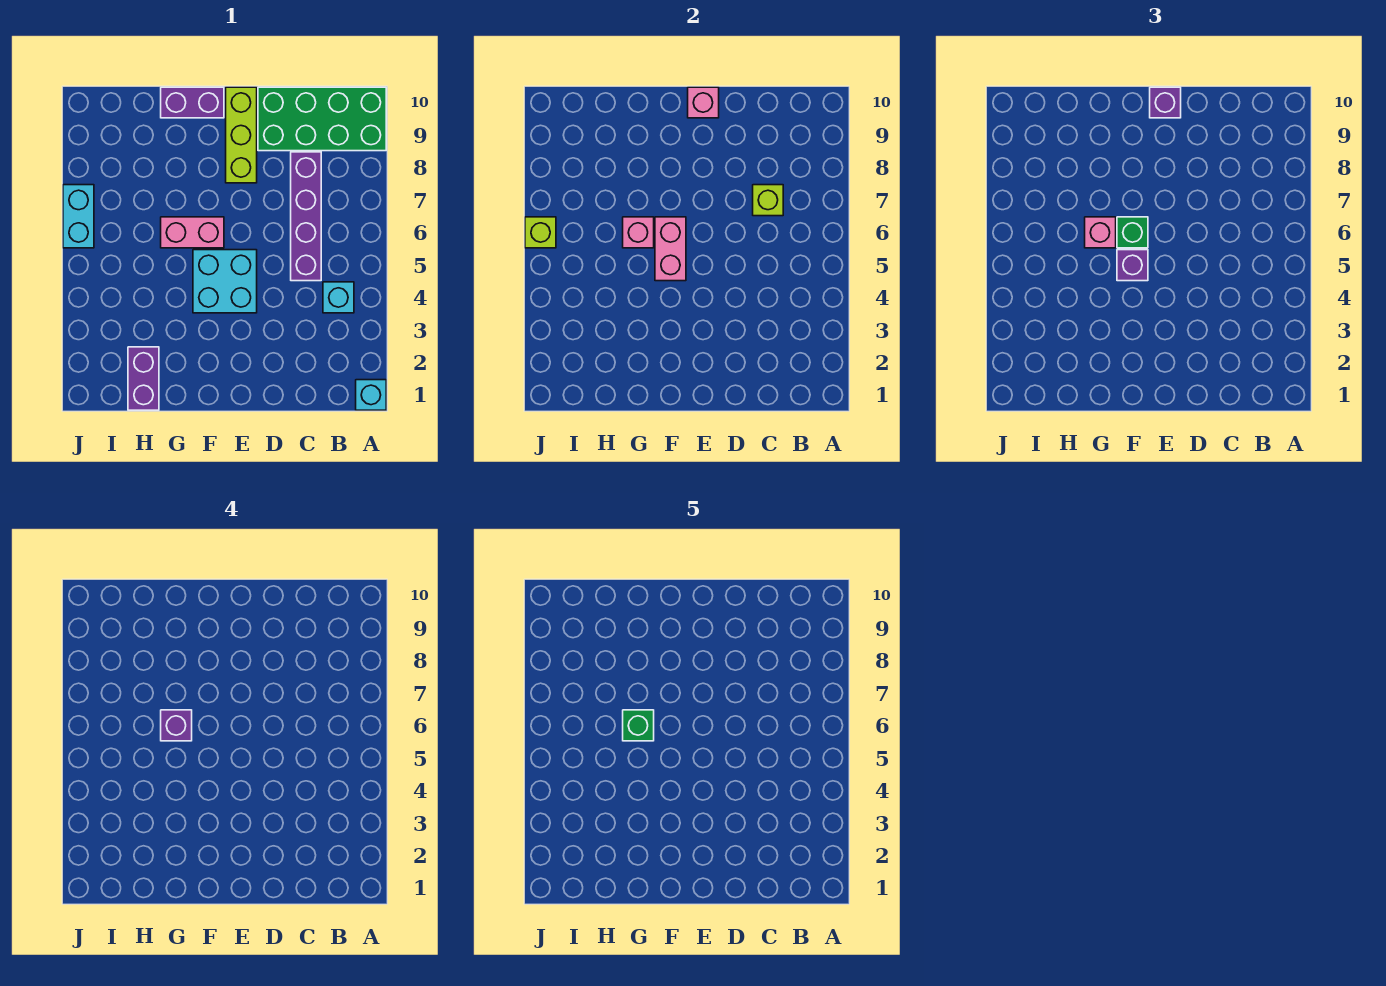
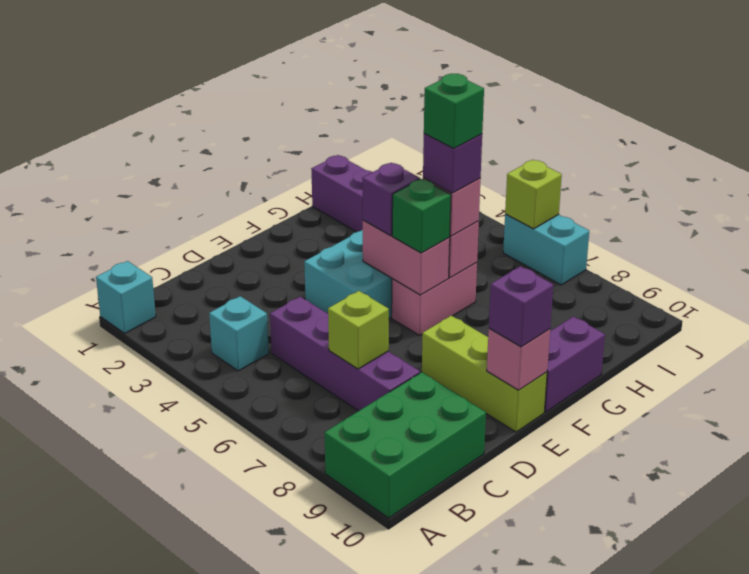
green brick A9:D10 level 1 -> green brick A9:C10 level 1

